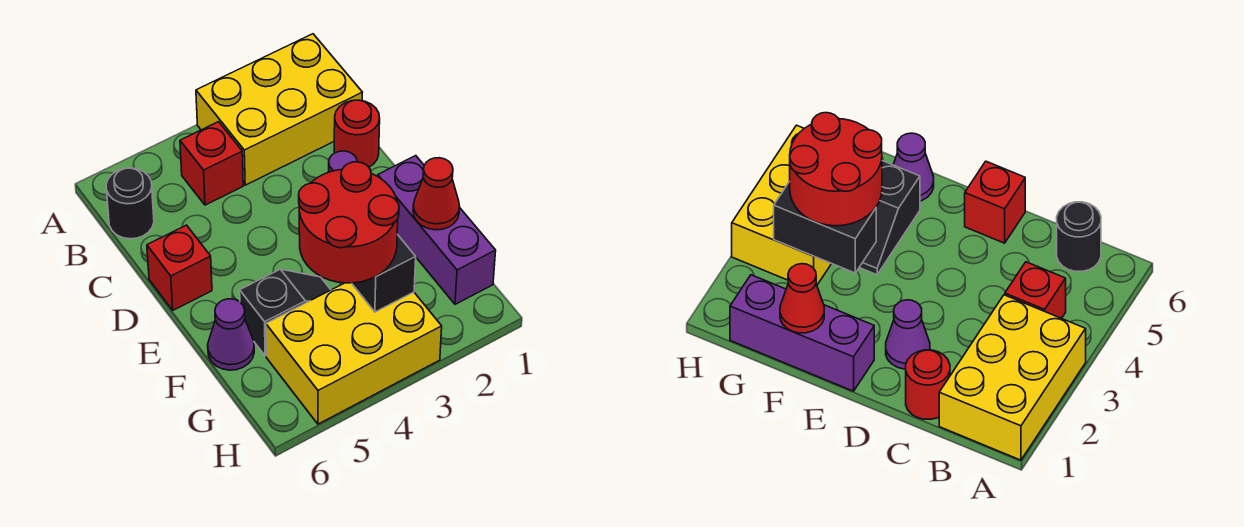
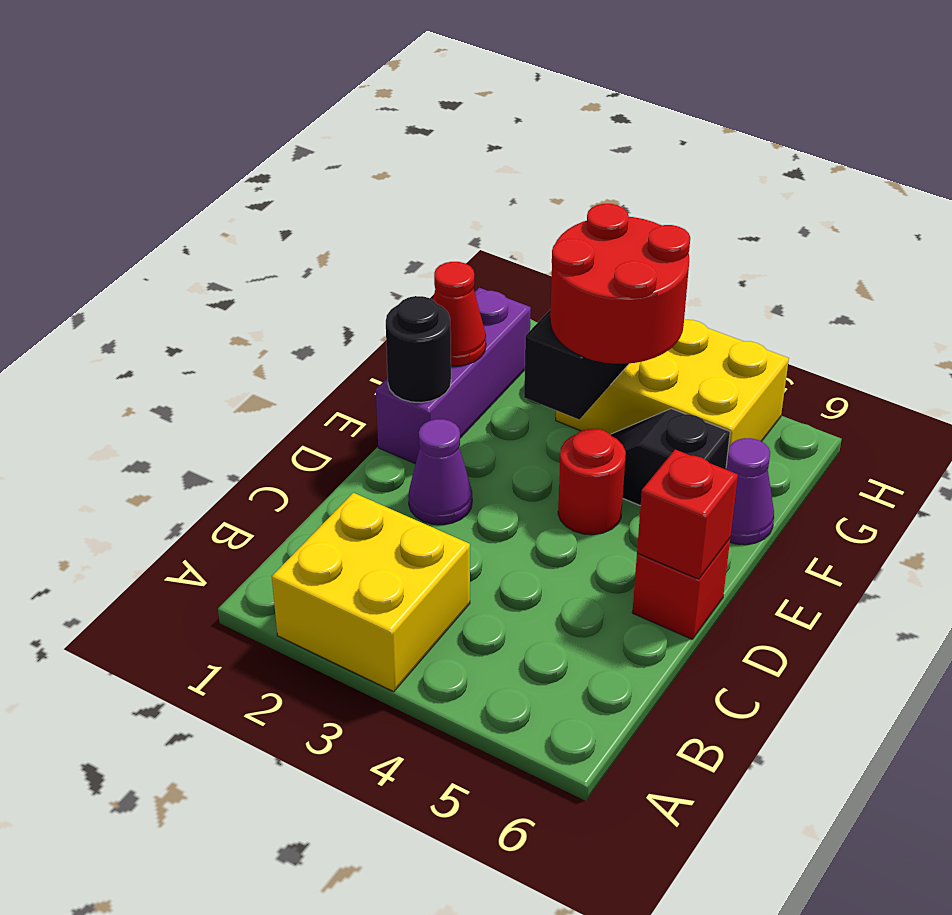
yellow brick A1:B3 level 1 -> yellow brick A2:B3 level 1
red brick B4 level 1 -> red brick D6 level 2
black round brick B6 level 1 -> black round brick E1 level 2
red round brick C1 level 1 -> red round brick E4 level 1

